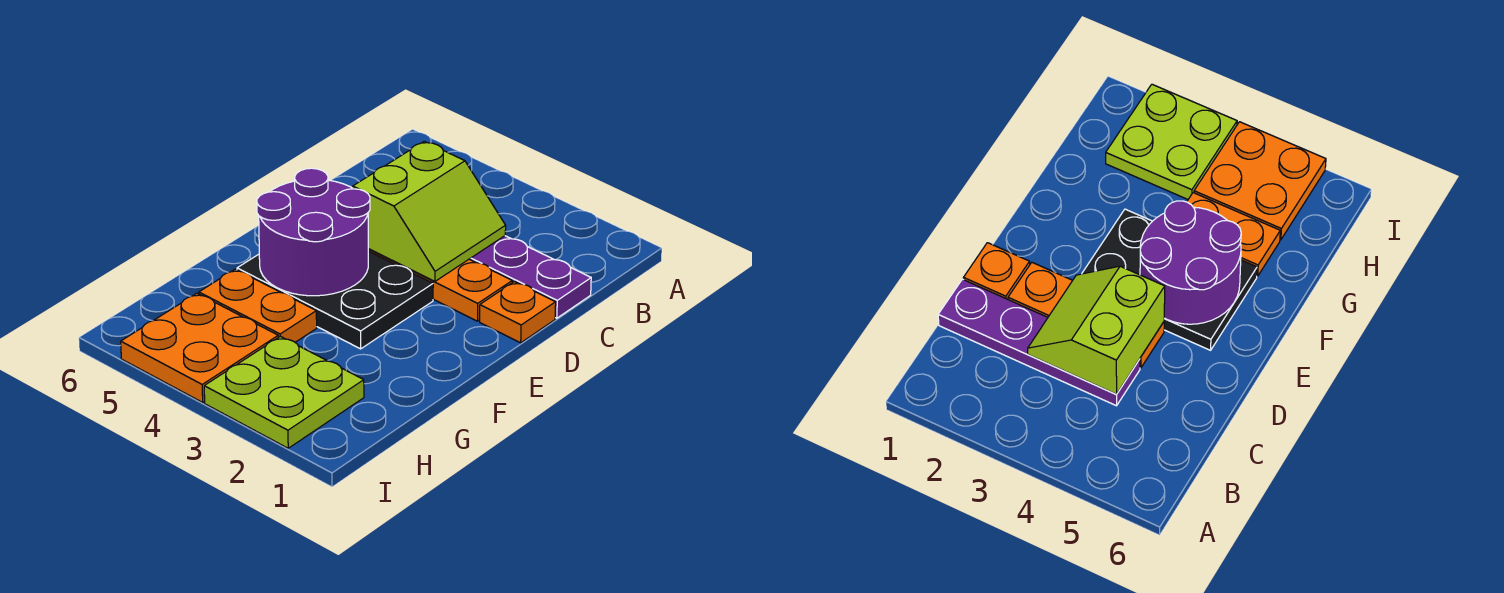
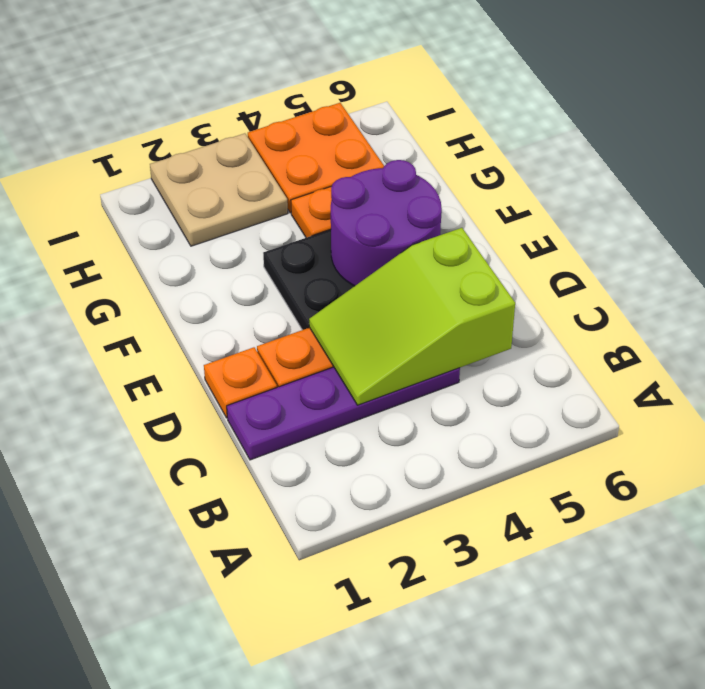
lime slope C3:D4 level 2 top 4 -> lime slope C3:D5 level 2 top 5
lime plate H2:I3 level 1 -> tan plate H2:I3 level 1

